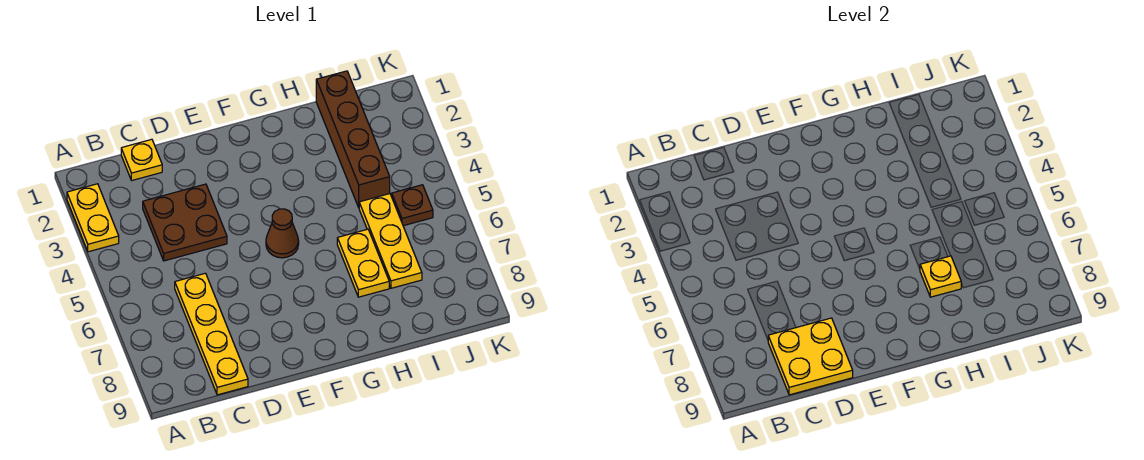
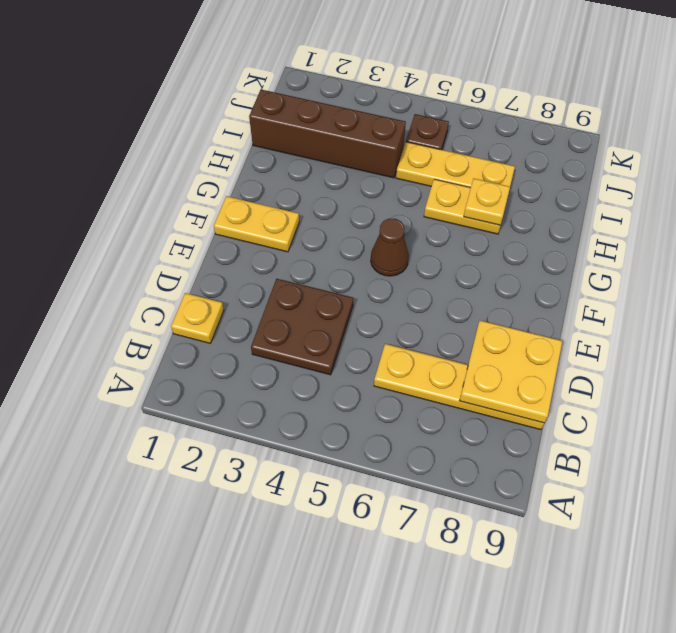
yellow plate A2:A3 level 1 -> yellow plate F1:F2 level 1

